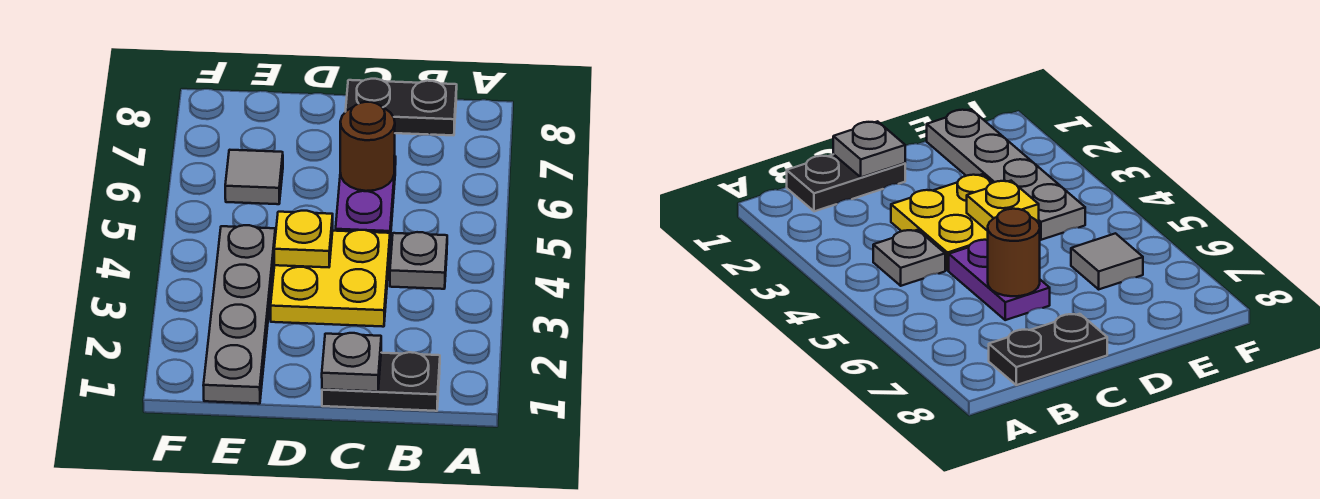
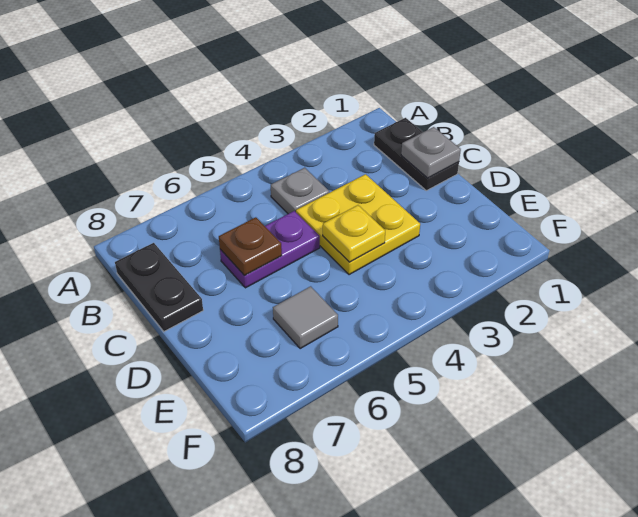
brown round brick C6 level 2 -> brown plate C6 level 2
grey plate E1:E4 level 1 -> none

